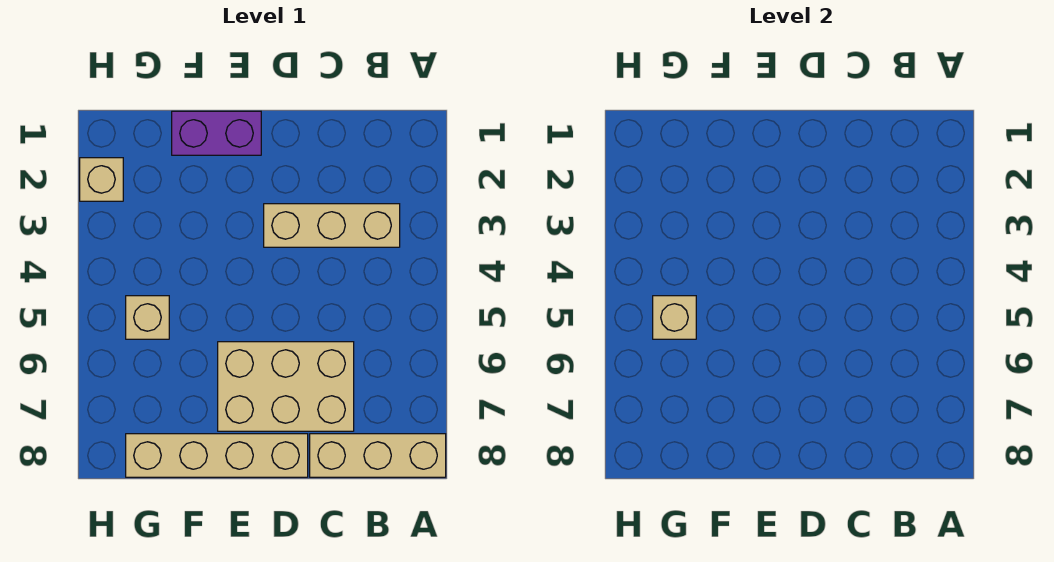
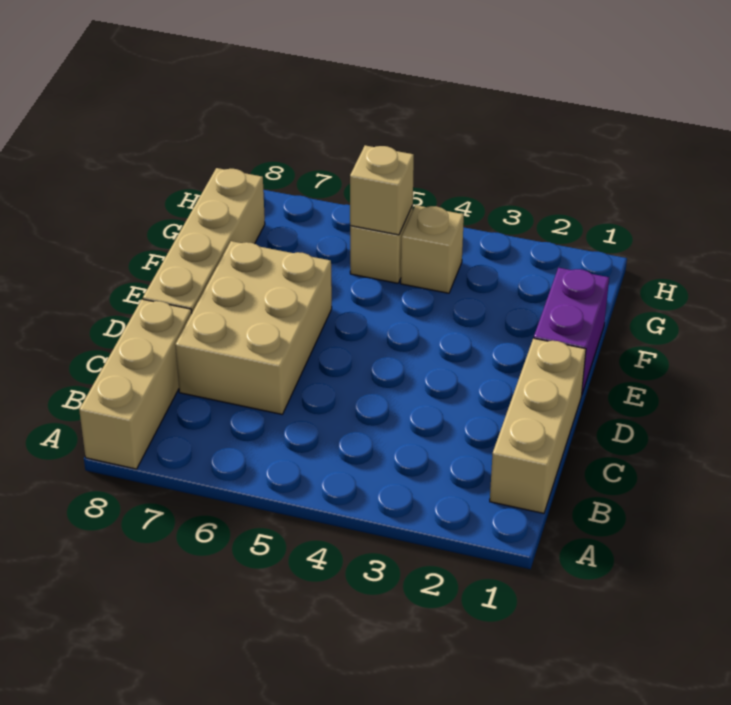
tan brick B3:D3 level 1 -> tan brick B1:D1 level 1
tan brick H2 level 1 -> tan brick G4 level 1

